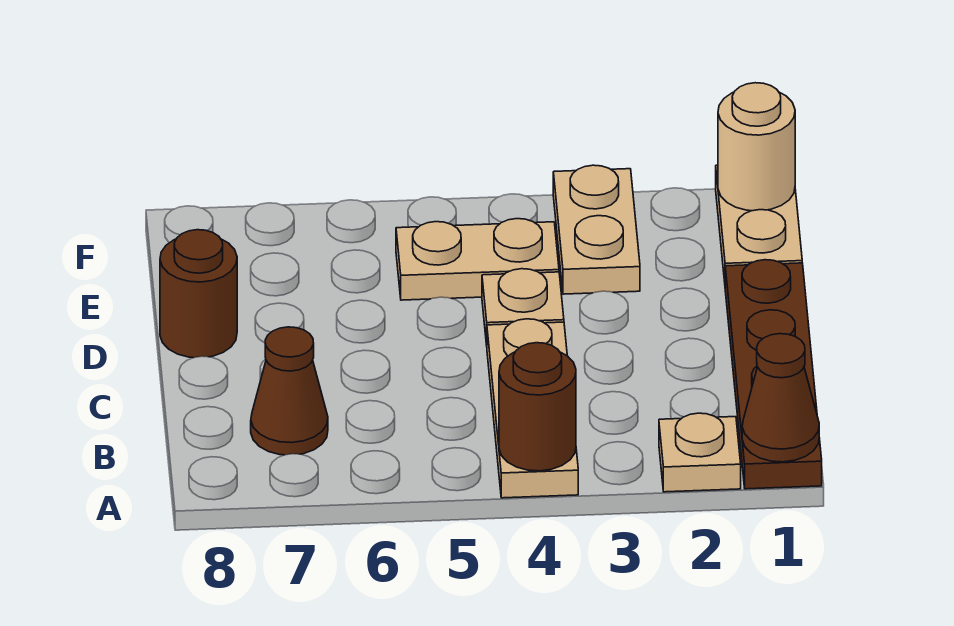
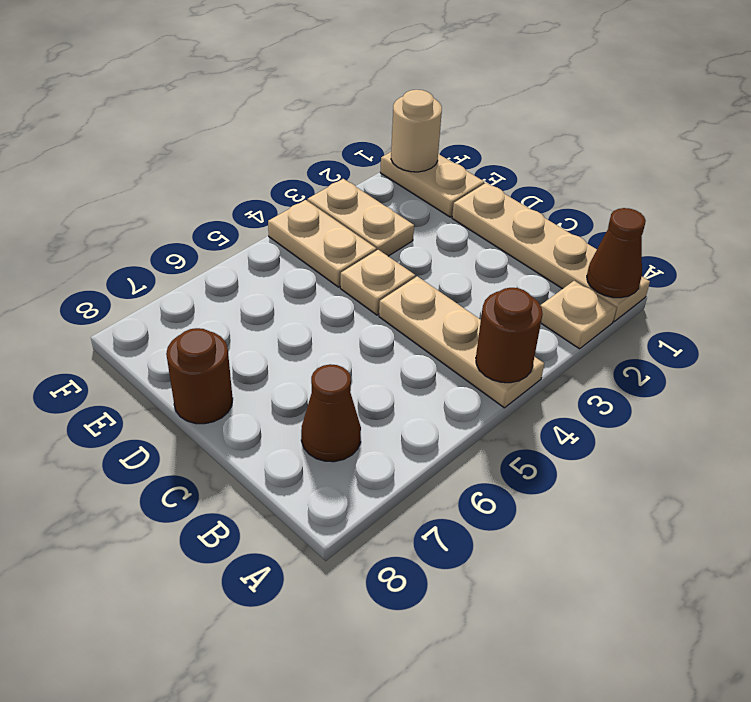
brown plate A1:D1 level 1 -> tan plate A1:D1 level 1
tan plate E4:E5 level 1 -> tan plate E4:F4 level 1

